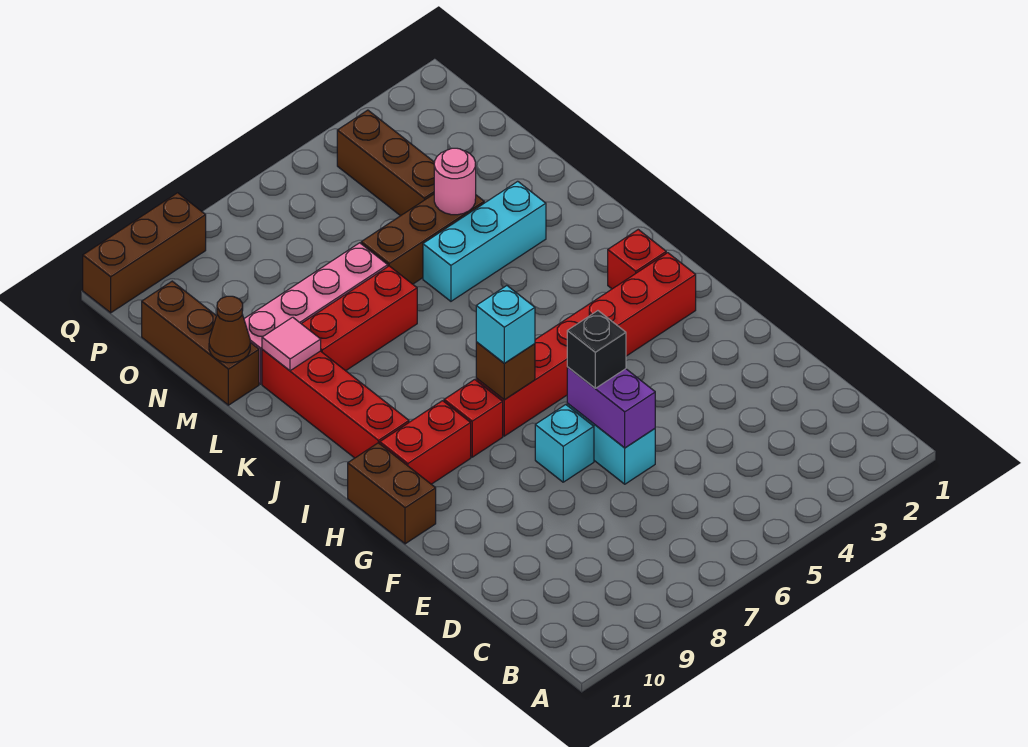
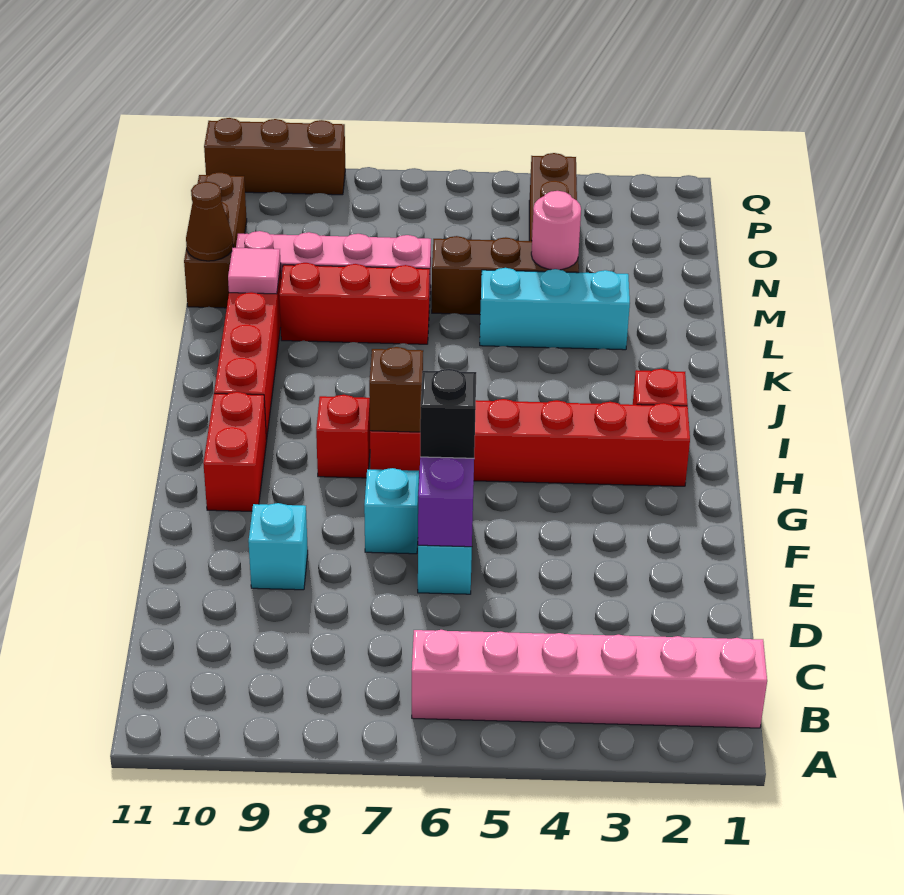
none -> pink brick B1:B6 level 1
brown brick G11:H11 level 1 -> none
cyan brick H7 level 3 -> cyan brick E9 level 1
red brick H9:H10 level 1 -> red brick G10:H10 level 1

